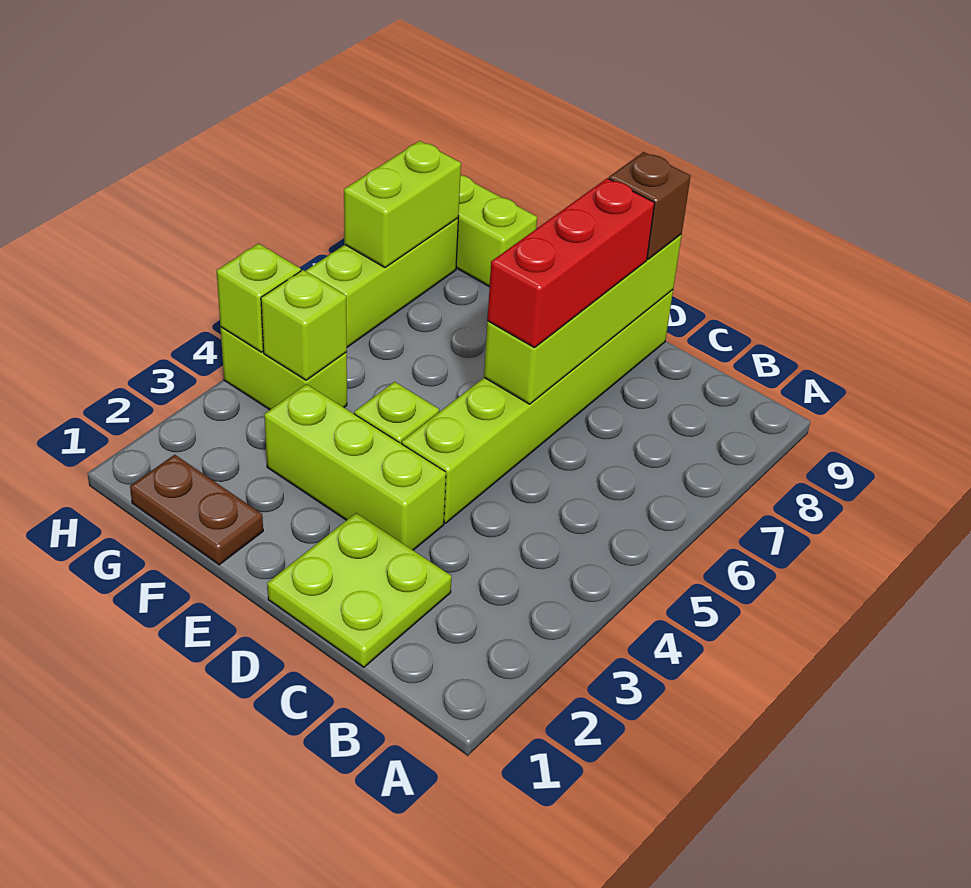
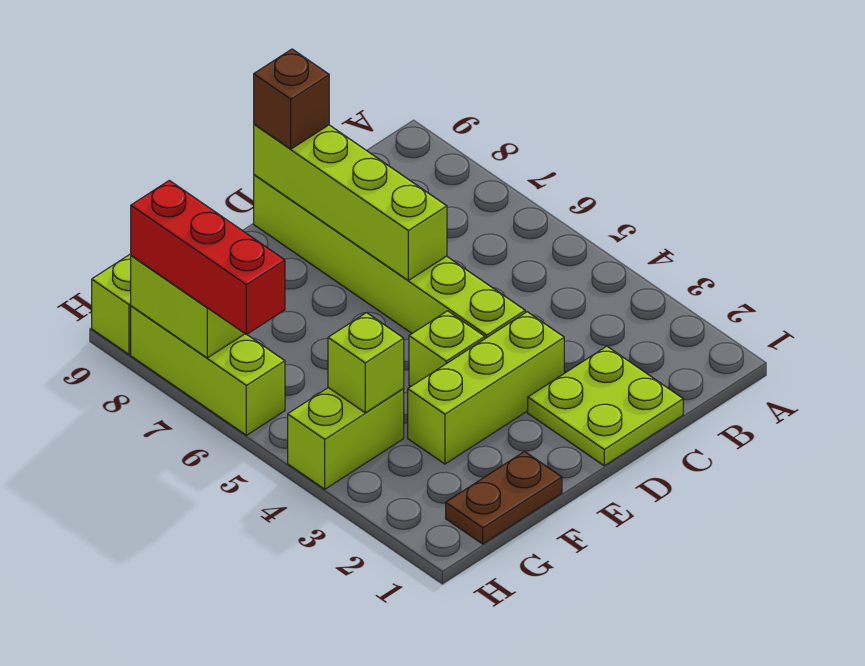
red brick D6:D8 level 3 -> red brick H6:H8 level 3
lime brick H4 level 2 -> none

